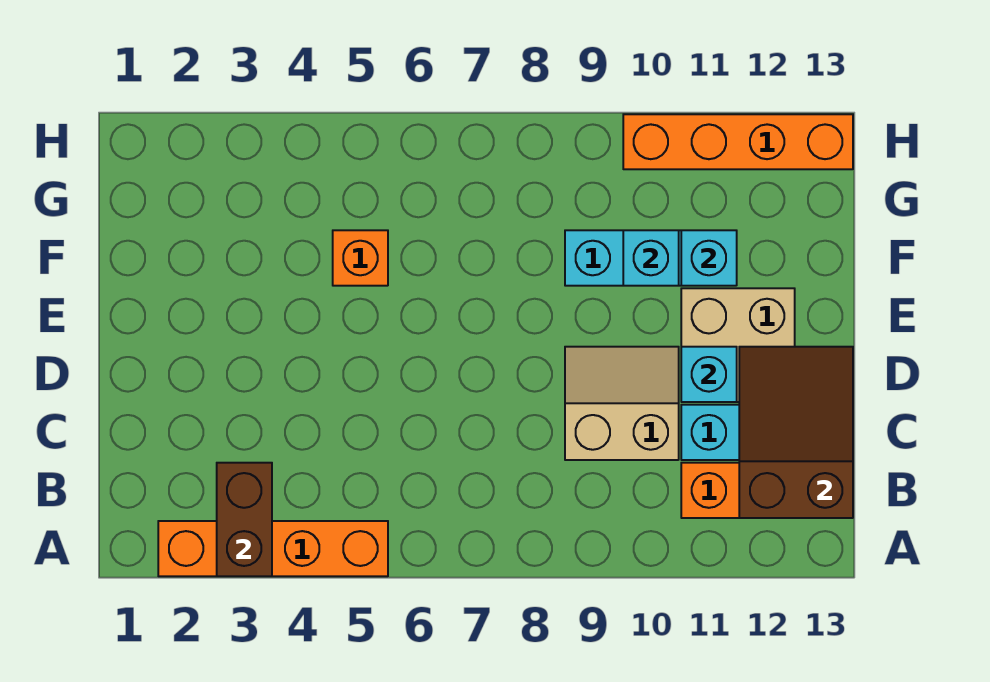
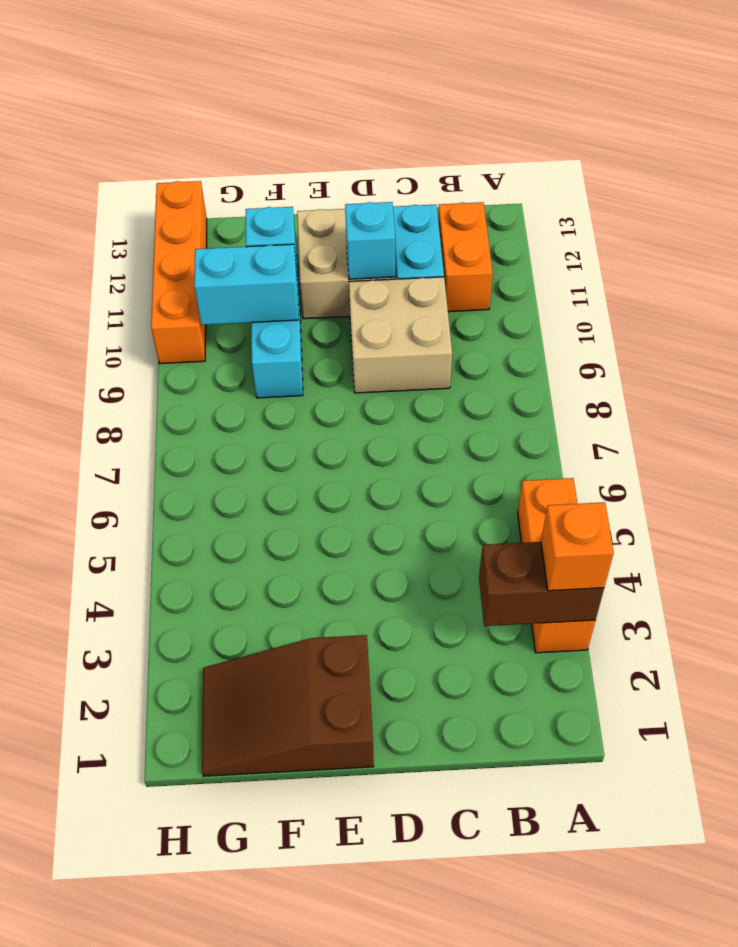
orange brick A2:A5 level 1 -> orange brick A3:A5 level 1
brown slope B12:D13 level 2 top B -> brown slope E1:G2 level 1 top E
tan slope C9:D10 level 1 top C -> tan brick C9:D10 level 1
orange brick F5 level 1 -> orange brick A3 level 3
cyan brick F10 level 2 -> cyan brick F10:G10 level 2

